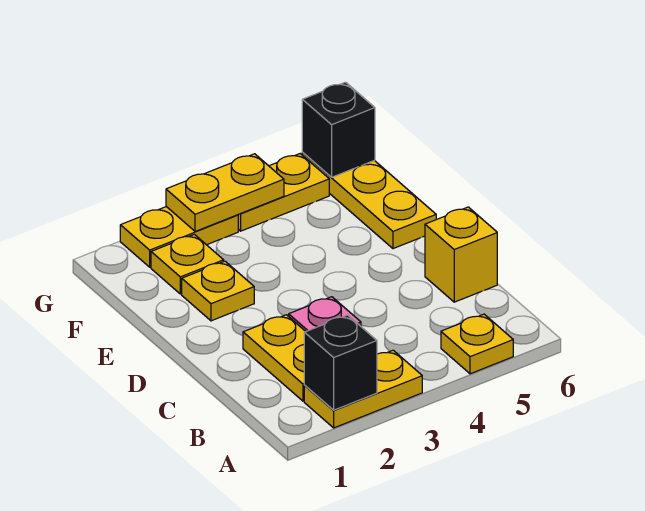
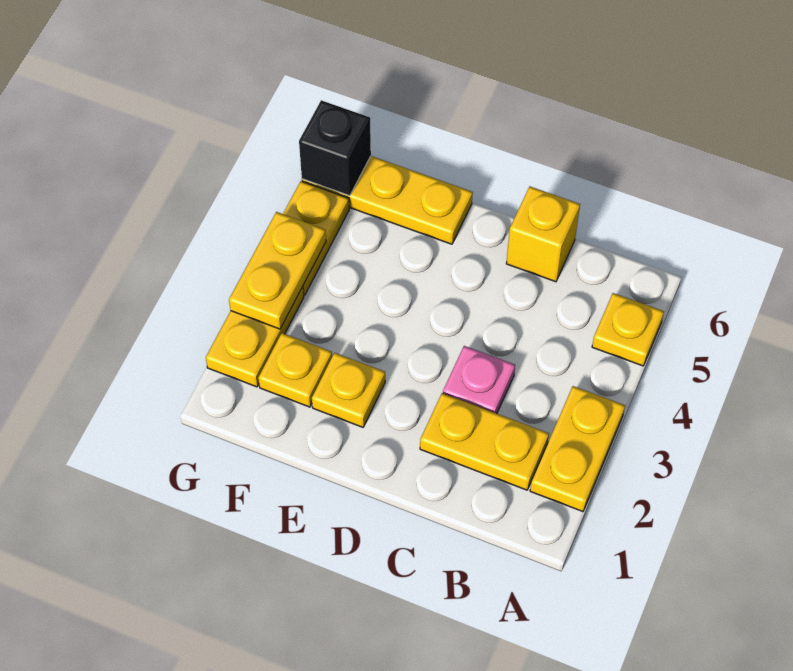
black brick A2 level 2 -> none

